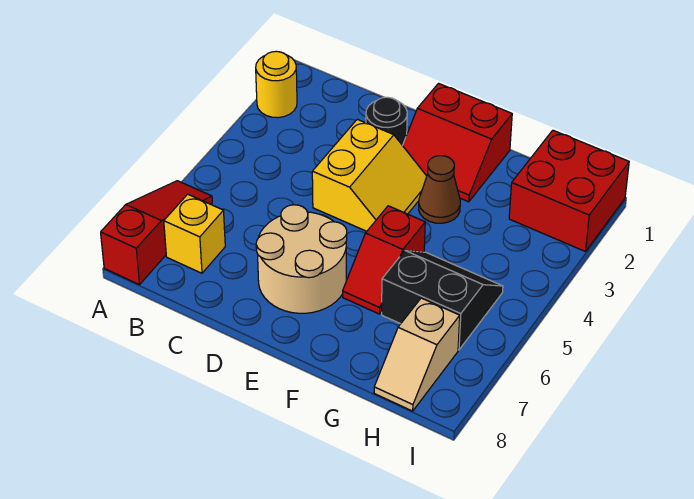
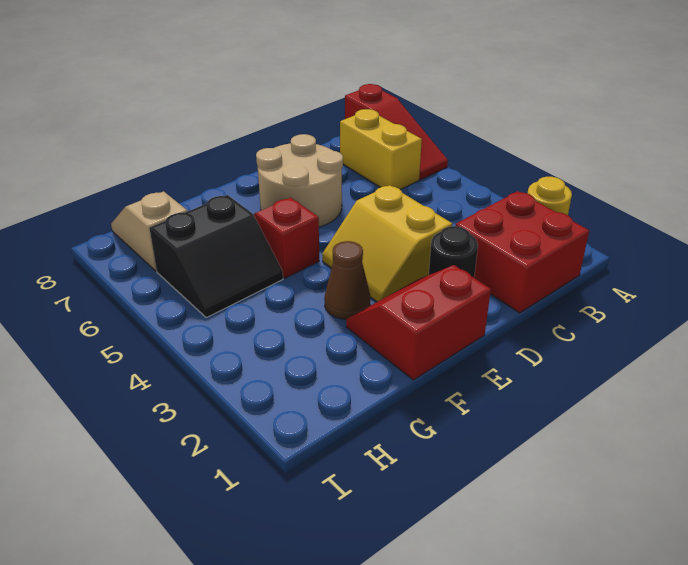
yellow brick B7 level 1 -> yellow brick B6:B7 level 1
red brick H1:I2 level 1 -> red brick B1:C2 level 1

